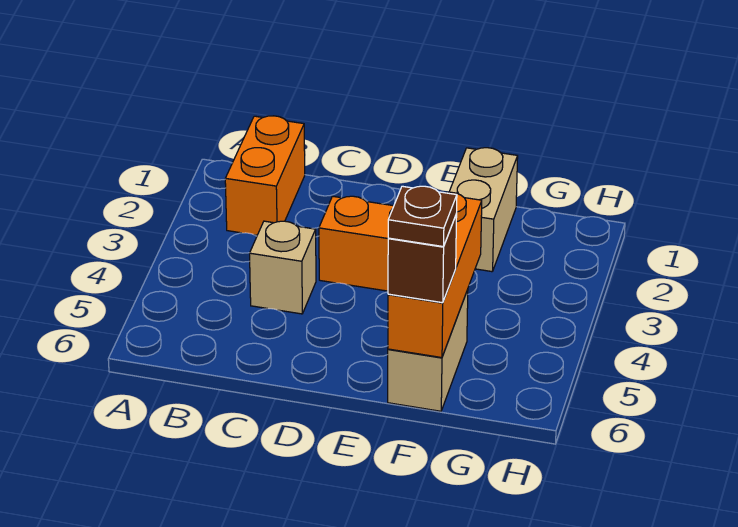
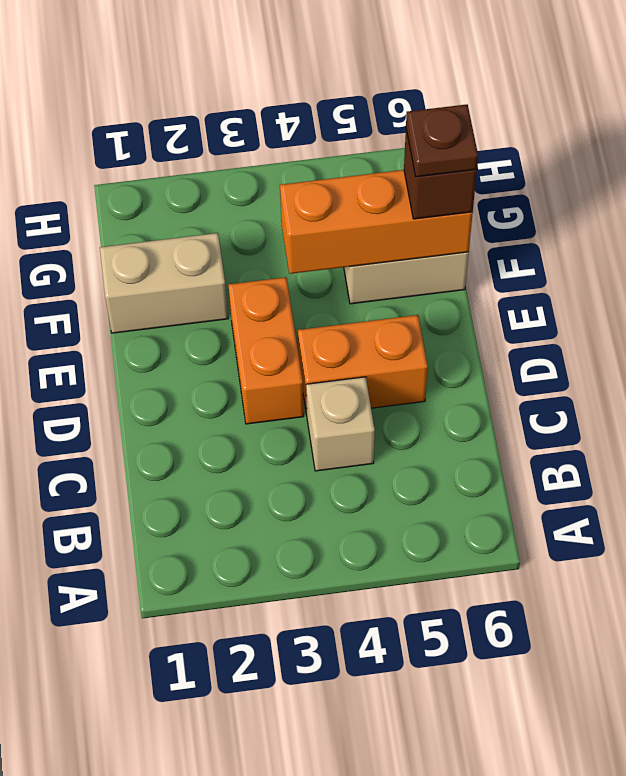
orange brick B1:B2 level 1 -> orange brick D4:D5 level 1

